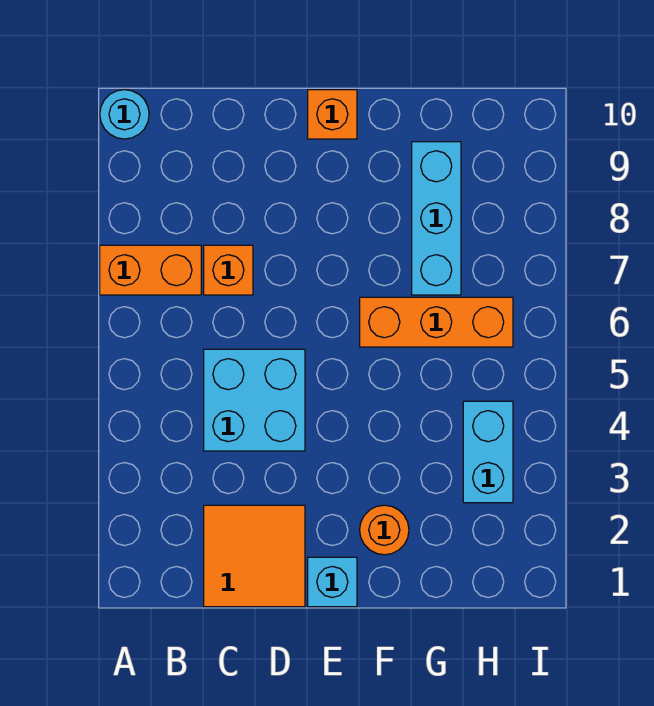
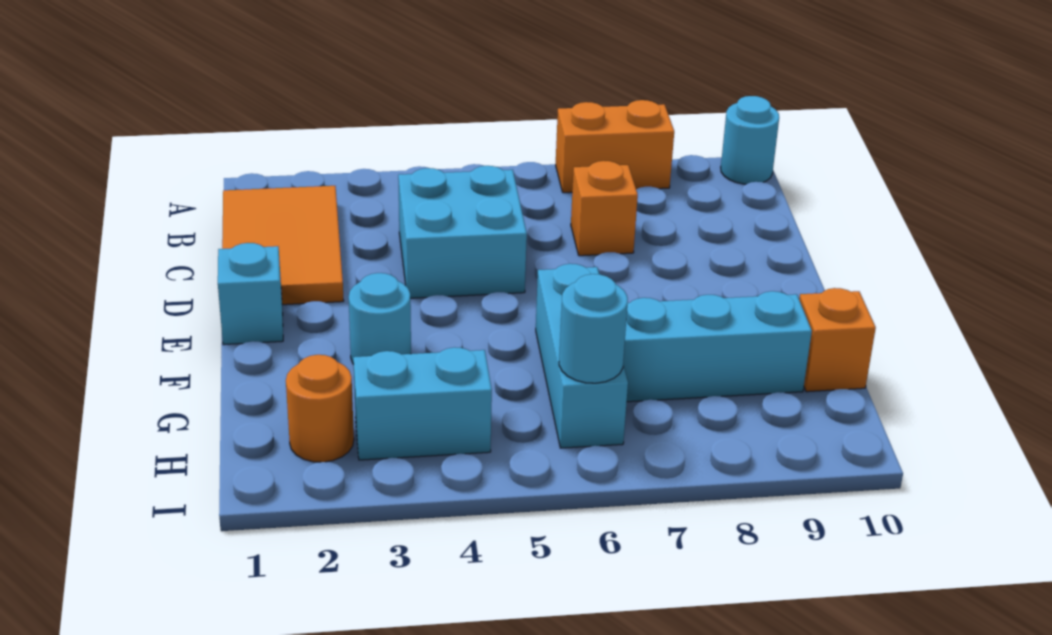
orange brick A7:B7 level 1 -> orange brick A7:A8 level 1
orange tile C1:D2 level 1 -> orange tile B1:D2 level 1
orange brick E10 level 1 -> orange brick G10 level 1
orange round brick F2 level 1 -> orange round brick H2 level 1
none -> cyan round brick F3 level 1
orange brick F6:H6 level 1 -> cyan brick F6:H6 level 1
none -> cyan round brick H6 level 2

